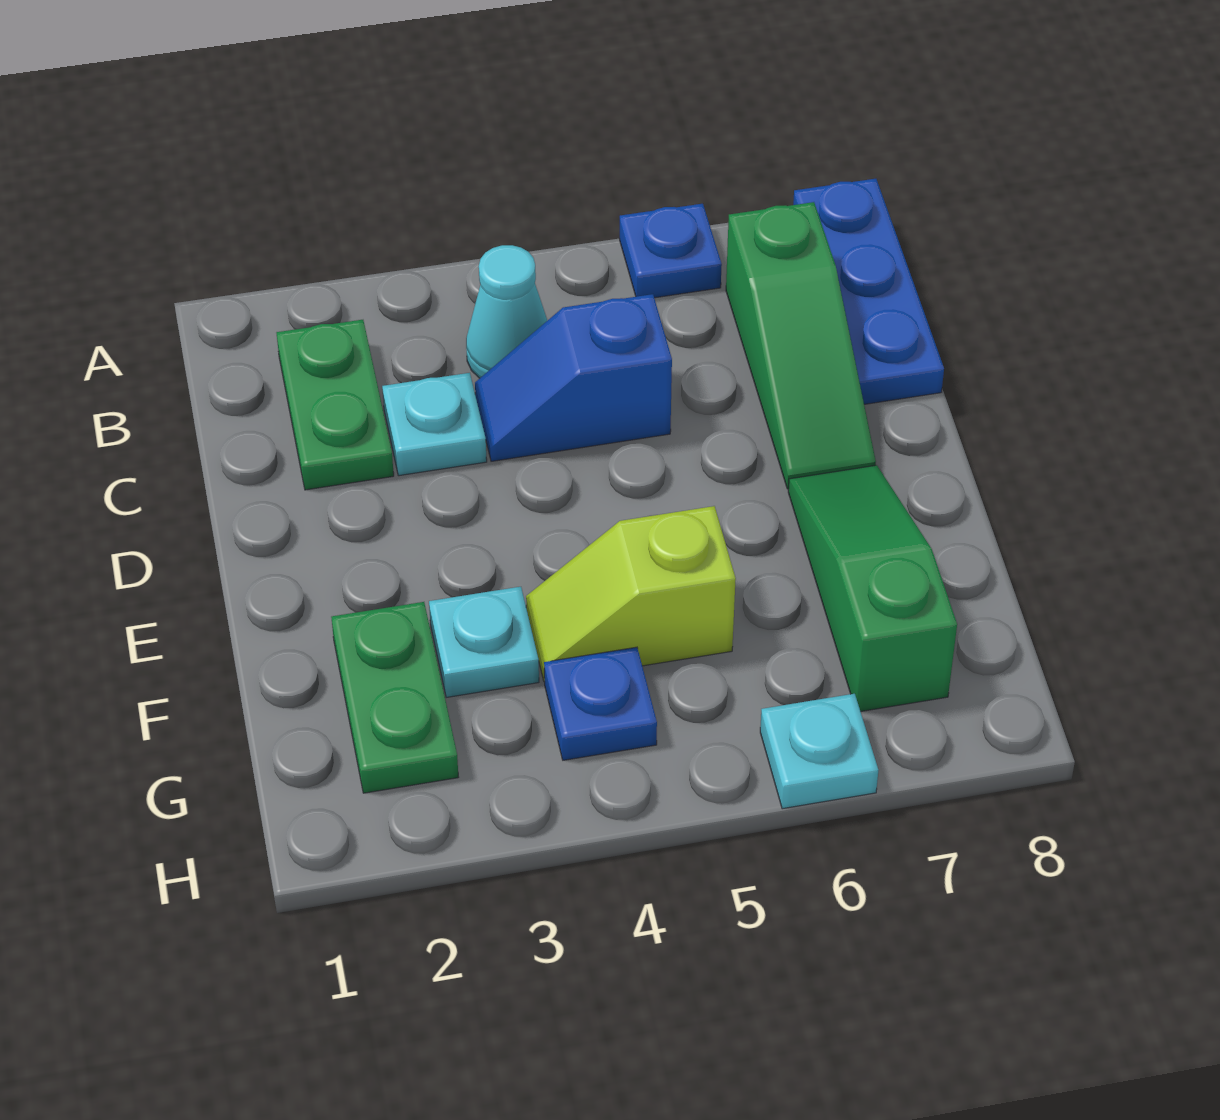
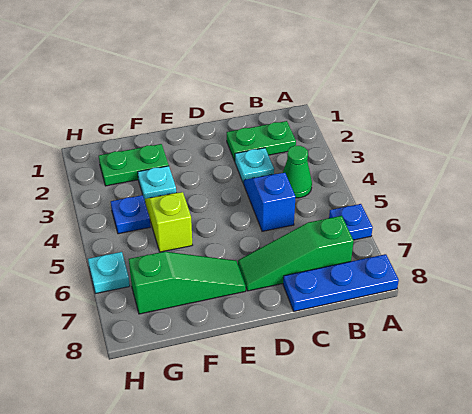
cyan cone B4 level 1 -> green cone B4 level 1

